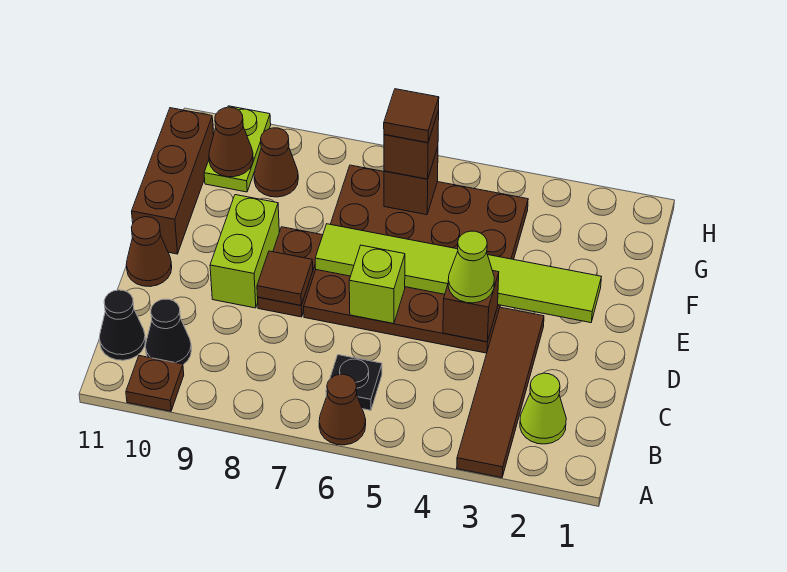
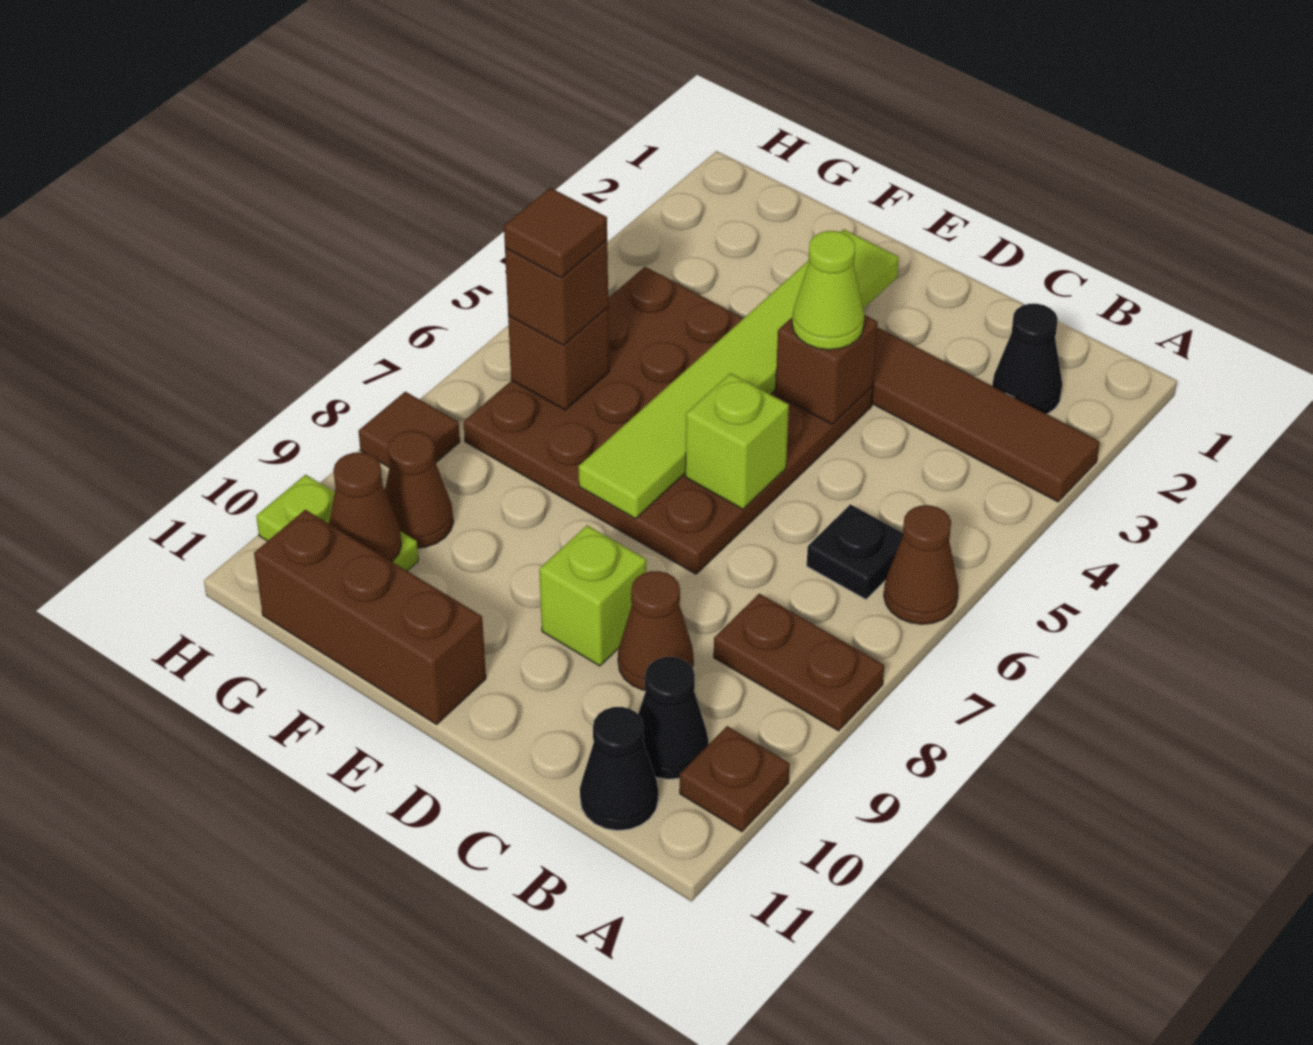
lime cone B2 level 1 -> black cone B2 level 1
brown plate D8:E8 level 1 -> brown plate A8:B8 level 1
brown tile D8 level 2 -> brown tile H8 level 1
lime brick D9:E9 level 1 -> lime brick D9 level 1
brown cone D11 level 1 -> brown cone C9 level 1

